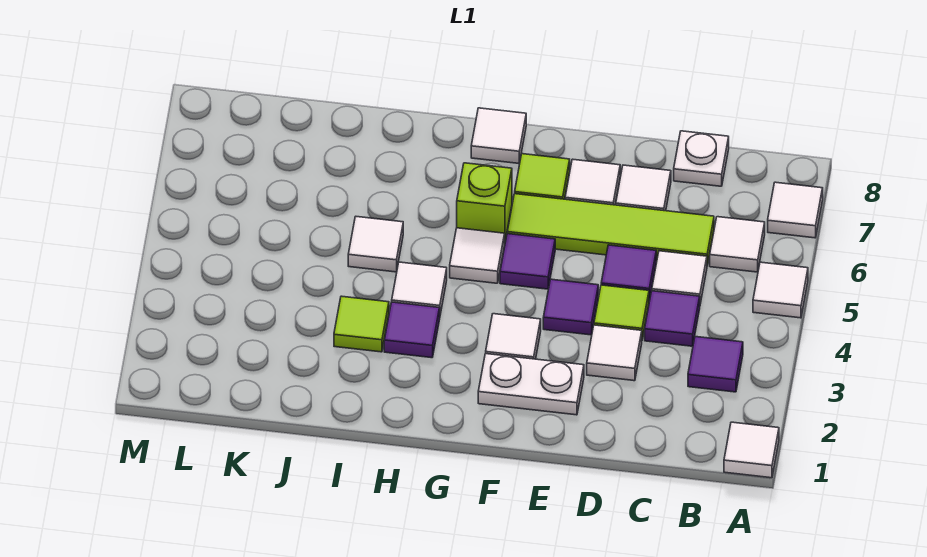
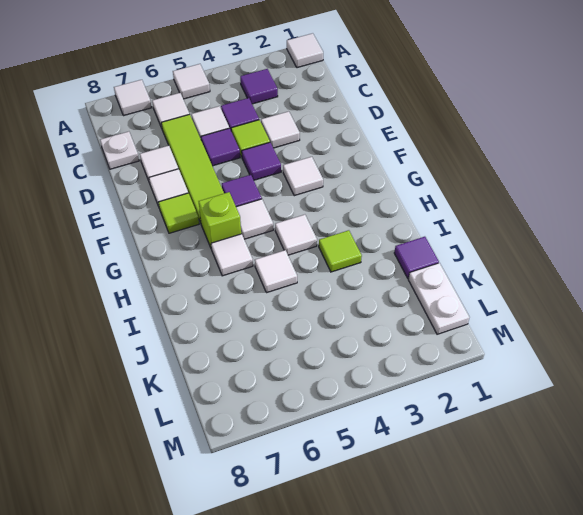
white plate E2:F2 level 1 -> white plate K1:L1 level 1
white tile G8 level 1 -> white tile H6 level 1
purple tile H3 level 1 -> purple tile J1 level 1

